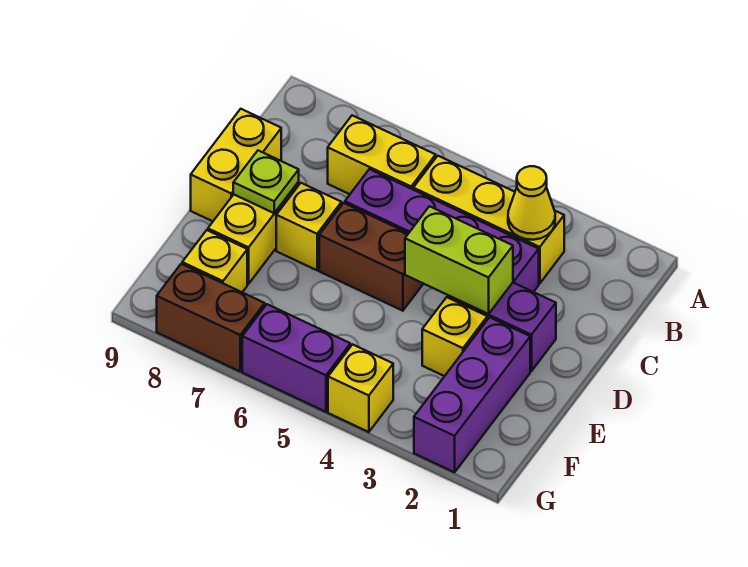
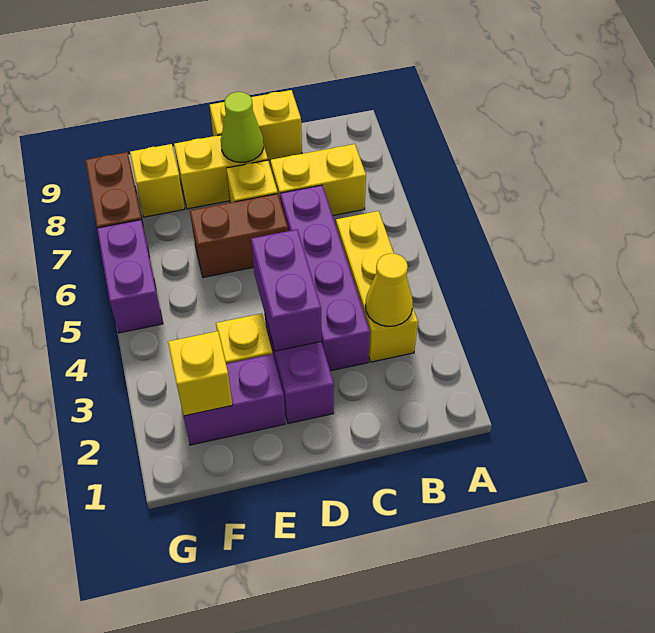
yellow brick B6:B7 level 1 -> yellow brick B7:C7 level 1
lime brick D3:D4 level 2 -> purple brick D3:D4 level 2
brown brick D5:D6 level 1 -> brown brick D6:E6 level 1
lime plate D8 level 2 -> lime cone D8 level 2
purple brick E2:G2 level 1 -> purple brick E2:F2 level 1
yellow brick G4 level 1 -> yellow brick F2 level 2

